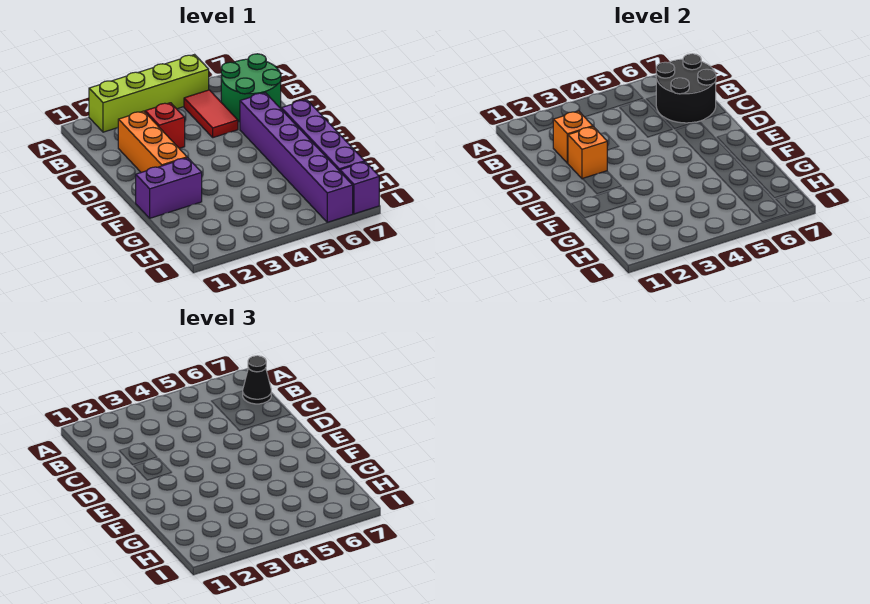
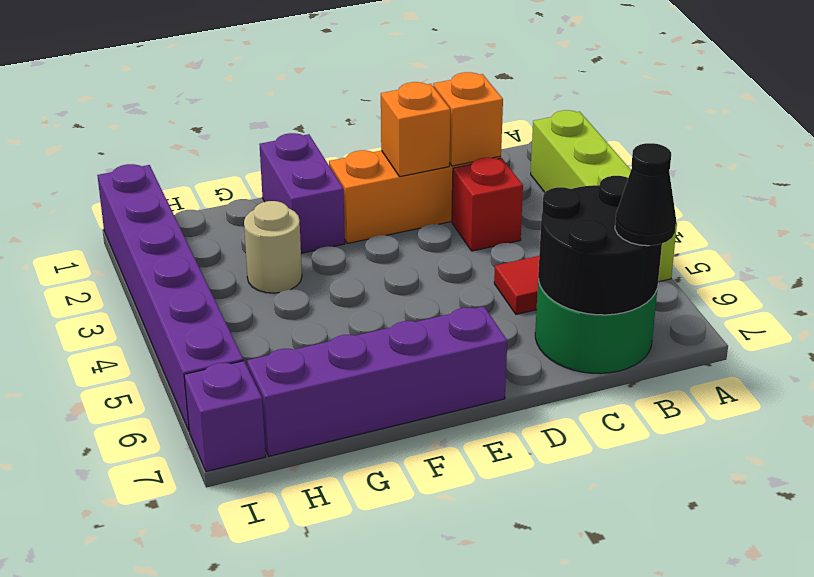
purple brick D6:I6 level 1 -> purple brick I1:I6 level 1
none -> tan round brick G3 level 1

